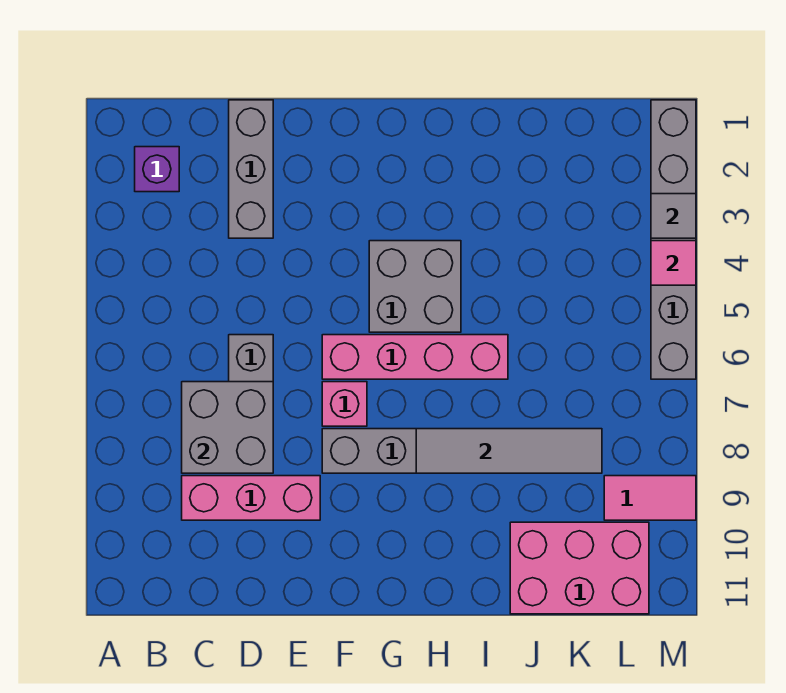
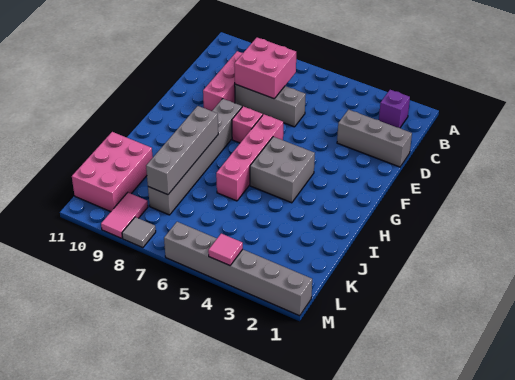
grey brick C7:D8 level 2 -> pink brick C7:D8 level 2
grey tile H8:K8 level 2 -> grey brick H8:K8 level 2
grey tile M3 level 2 -> grey tile M8 level 1

